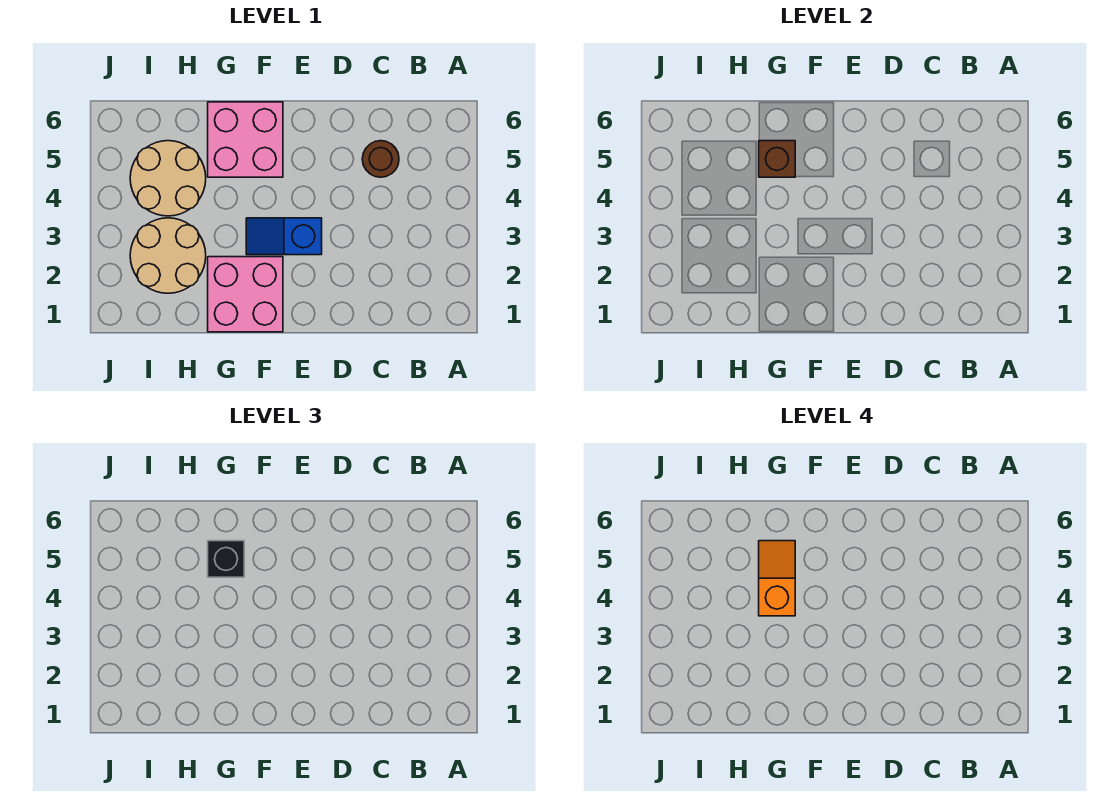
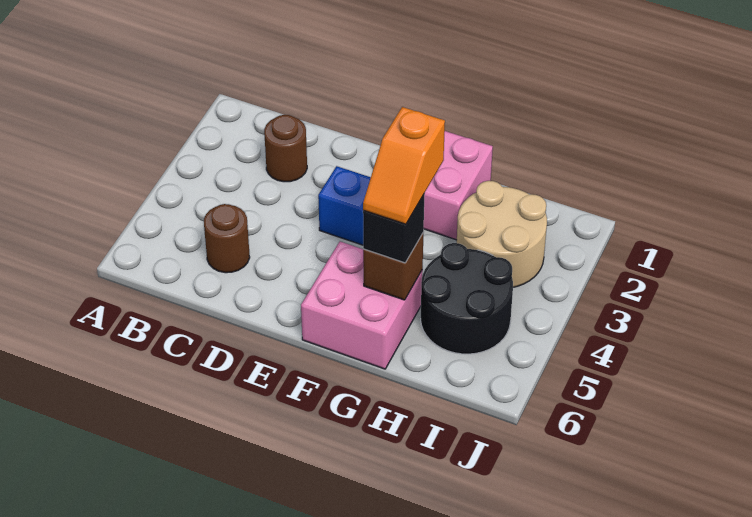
none -> brown round brick C2 level 1
tan round brick H4:I5 level 1 -> black round brick H4:I5 level 1

